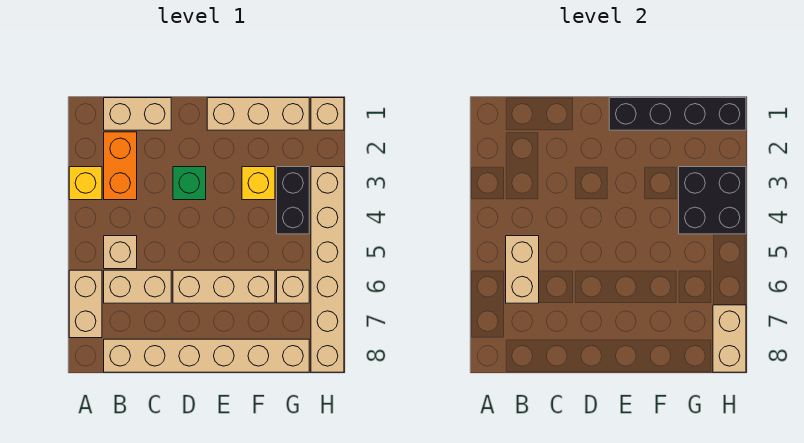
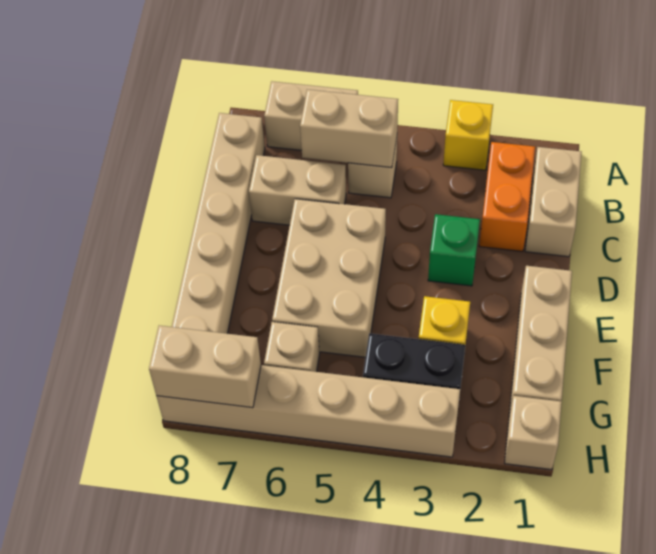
orange brick B2:B3 level 1 -> orange brick B2:C2 level 1
tan brick B6:C6 level 1 -> tan brick C6:C7 level 1
tan brick D6:F6 level 1 -> tan brick D5:F6 level 1
black brick E1:H1 level 2 -> none
black brick G3:H4 level 2 -> none

